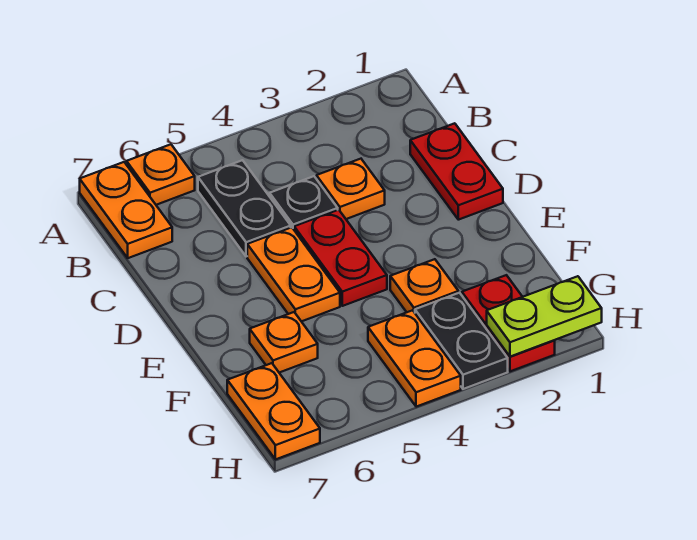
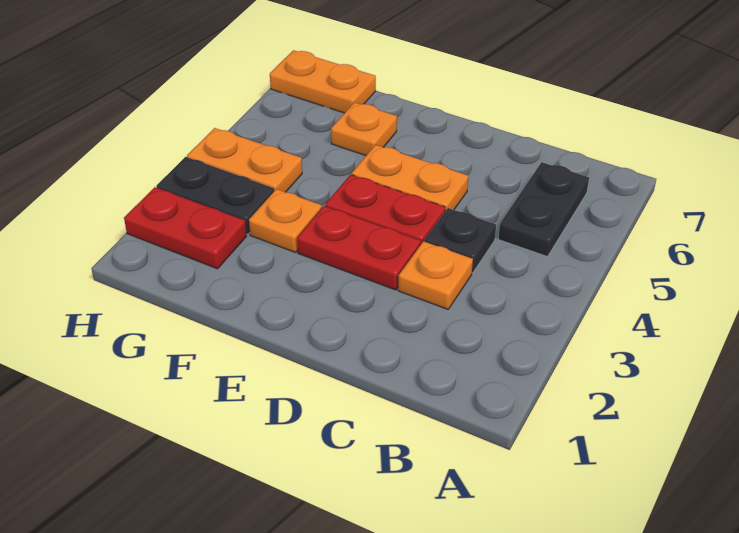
orange plate A6 level 1 -> none
orange plate A7:B7 level 1 -> none
black plate B5:C5 level 1 -> black plate B5:B6 level 1
red plate C1:D1 level 1 -> red plate D3:E3 level 1
lime plate H1:H2 level 2 -> none

